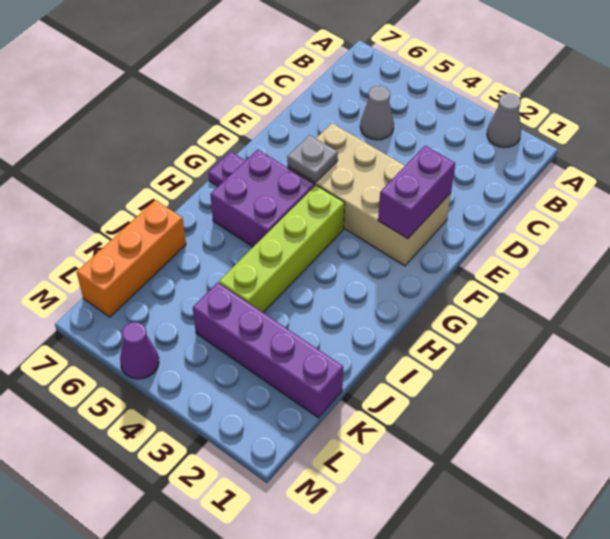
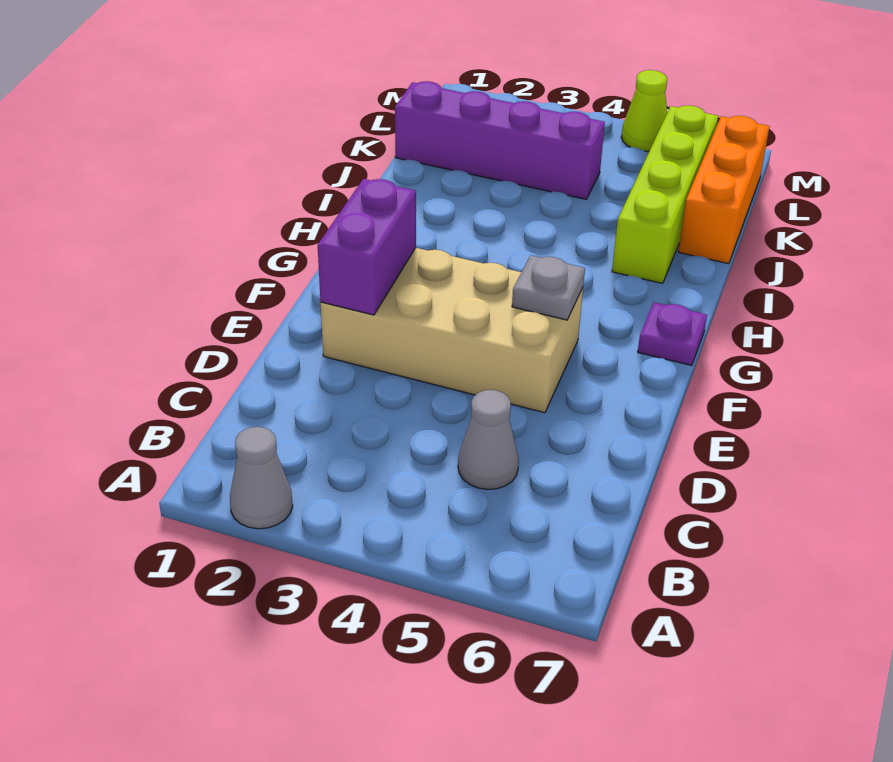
lime brick G4:J4 level 1 -> lime brick I6:L6 level 1
purple brick G5:H6 level 1 -> none
purple cone M5 level 1 -> lime cone M5 level 1

